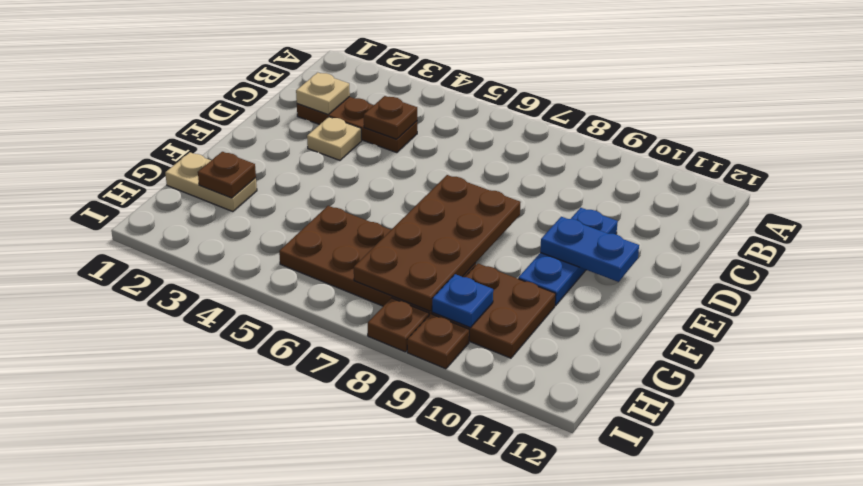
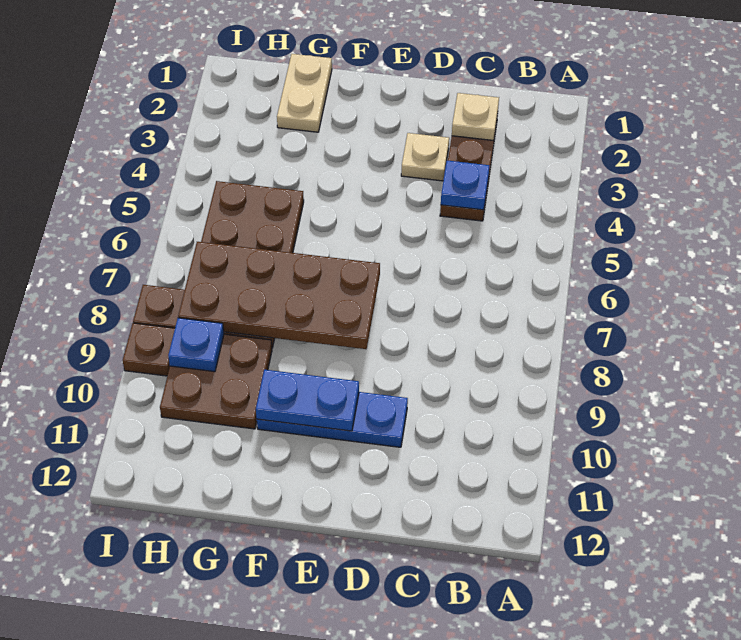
brown plate C4 level 2 -> blue plate C4 level 2
blue plate E10:E11 level 2 -> blue plate E10:F10 level 2
brown plate G2 level 2 -> none

